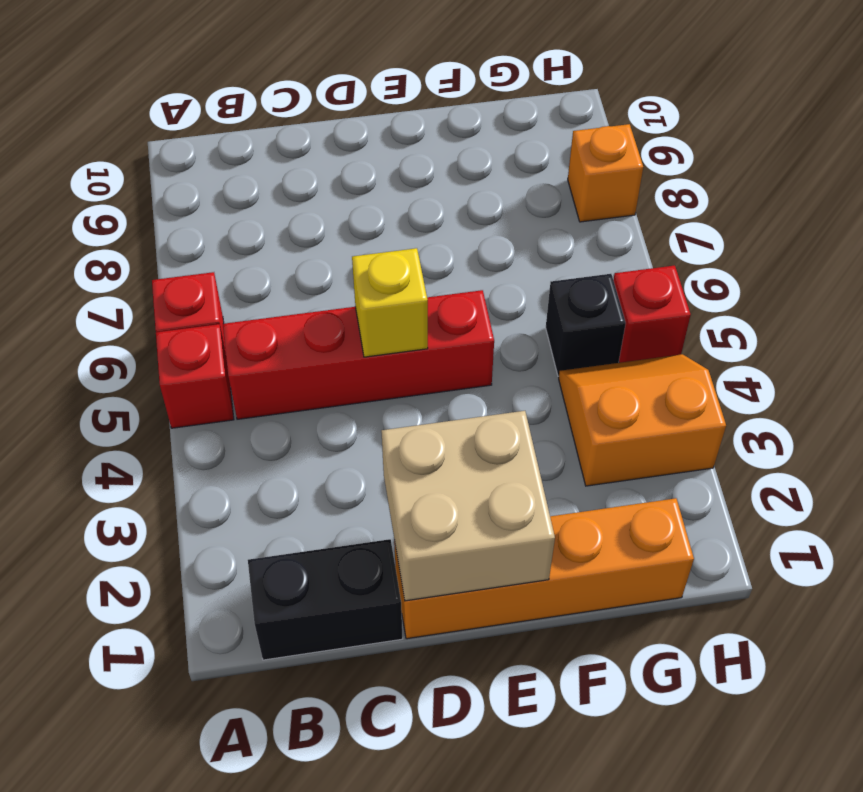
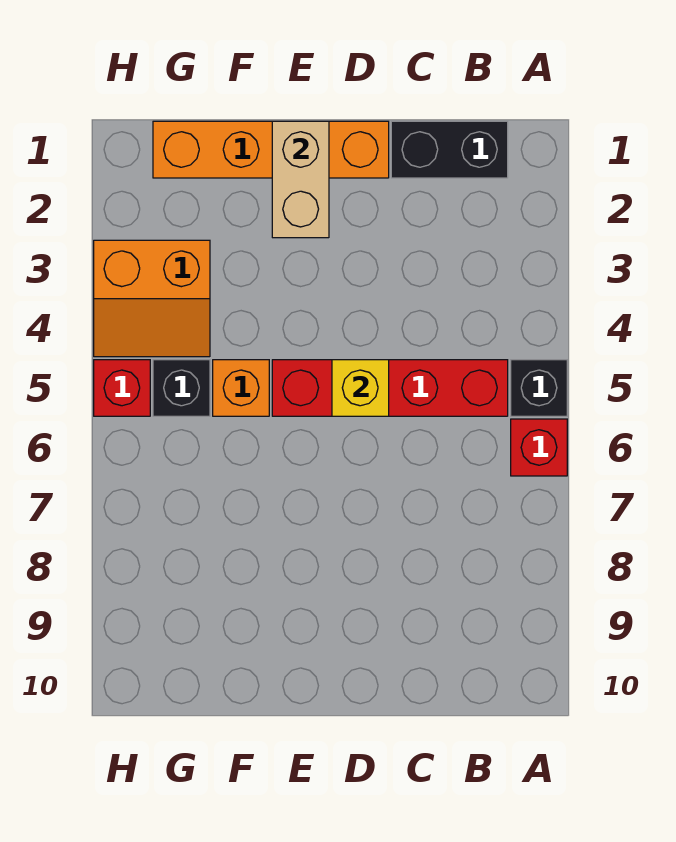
red brick A5 level 1 -> black brick A5 level 1
tan brick D1:E2 level 2 -> tan brick E1:E2 level 2
orange brick H8 level 1 -> orange brick F5 level 1

